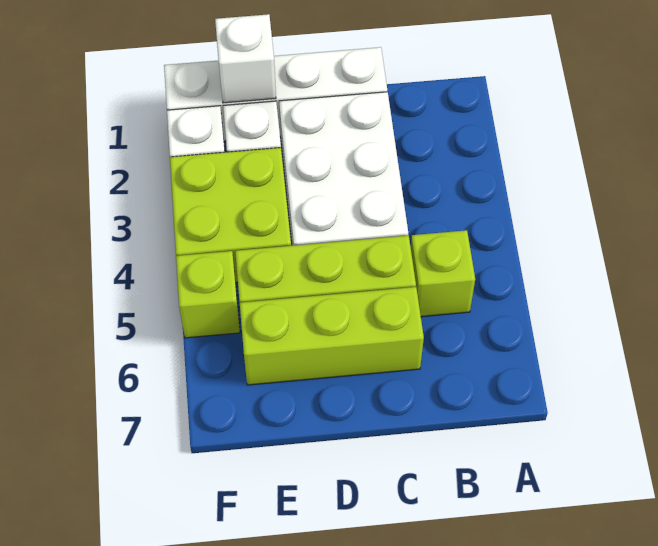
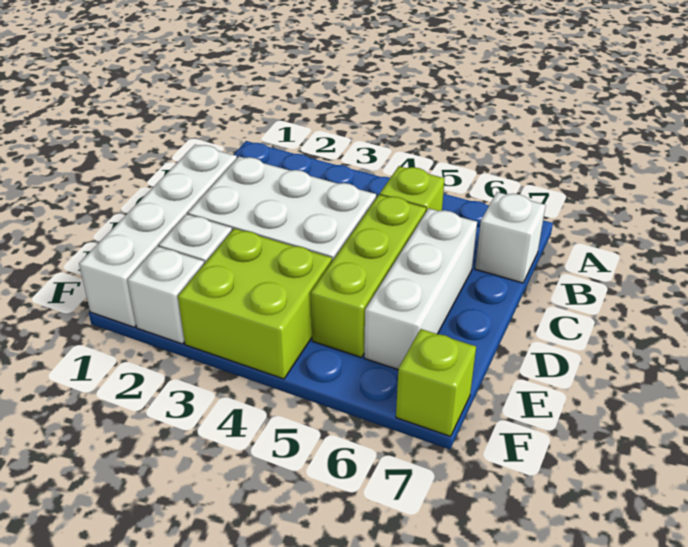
lime brick C6:E6 level 1 -> white brick C6:E6 level 1
white brick E1 level 2 -> white brick B7 level 1
lime brick F5 level 1 -> lime brick F7 level 1

